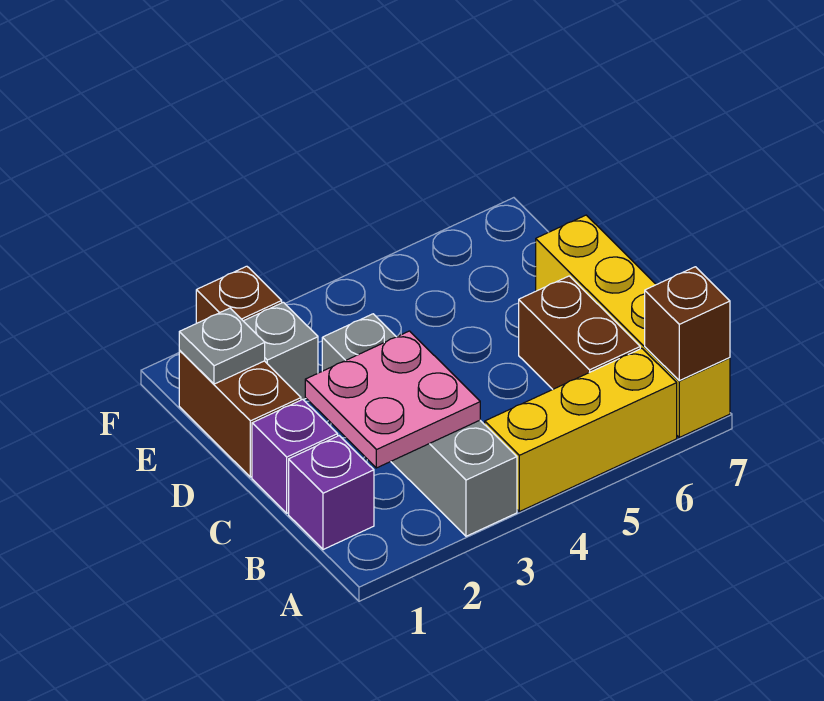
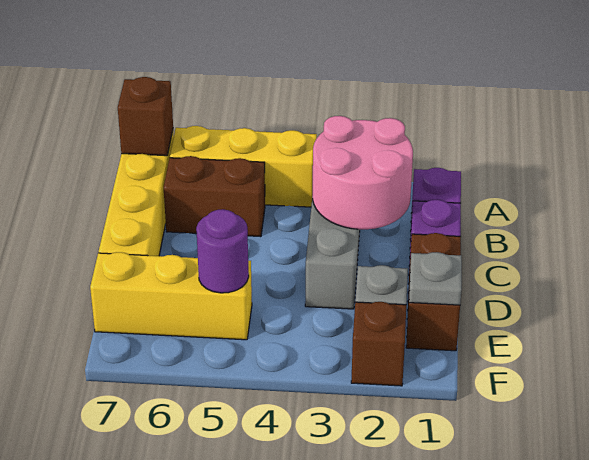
pink plate B2:C3 level 2 -> pink round brick B2:C3 level 2
brown brick B6:C6 level 1 -> brown brick B5:B6 level 1
none -> yellow brick E5:E7 level 1
none -> purple round brick E5 level 2

